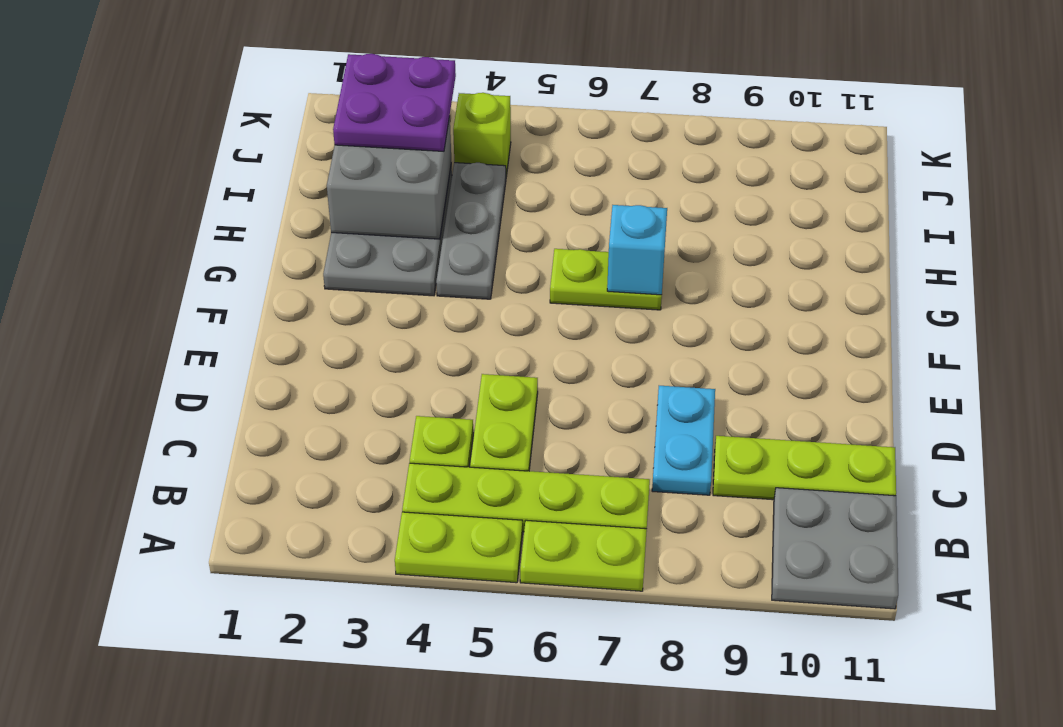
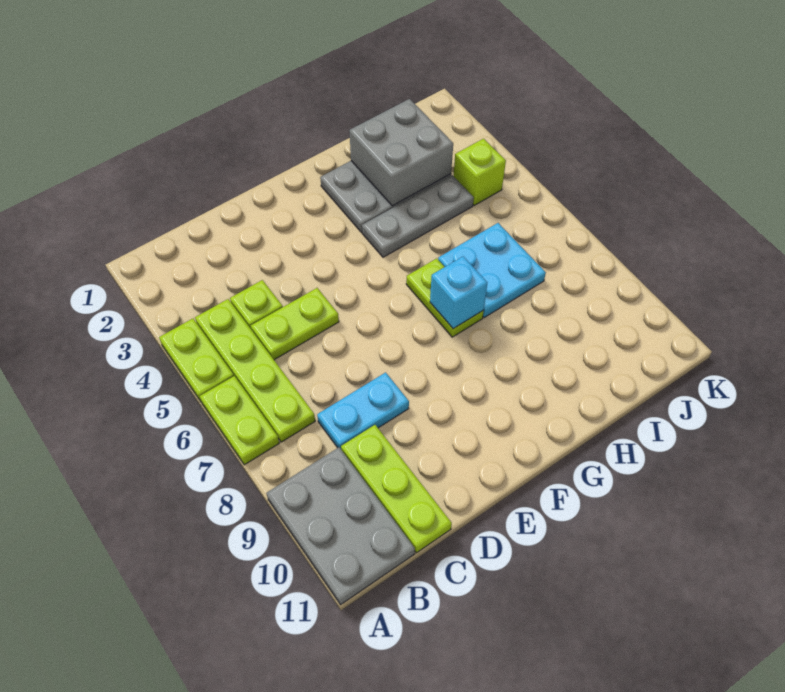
grey plate A10:B11 level 1 -> grey plate A9:B11 level 1
none -> cyan plate H6:I7 level 1
purple plate I2:J3 level 3 -> none

